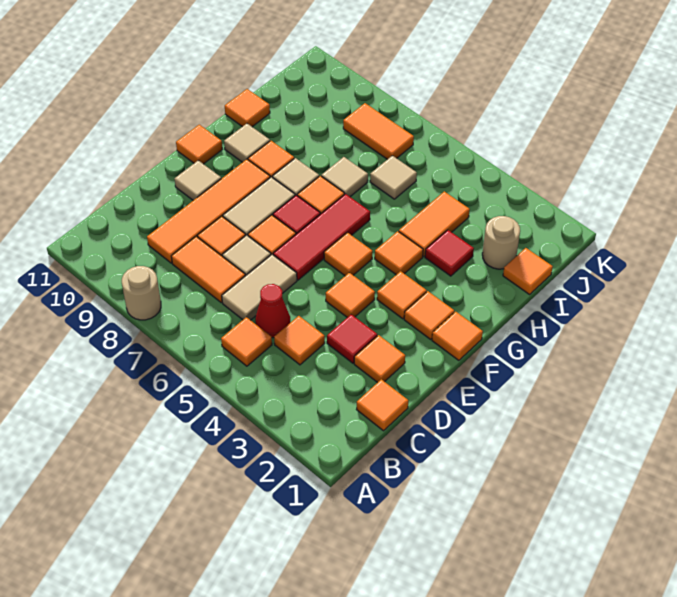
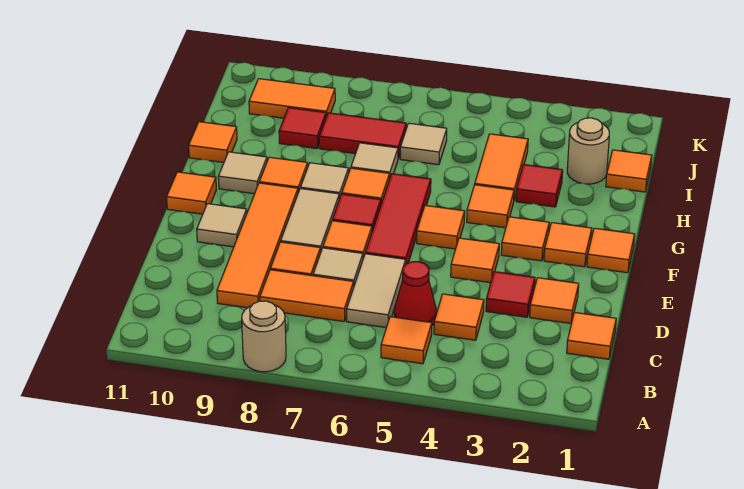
none -> red tile I7:I8 level 1
none -> red tile I9 level 1
orange tile J7:J8 level 1 -> orange tile J9:J10 level 1

